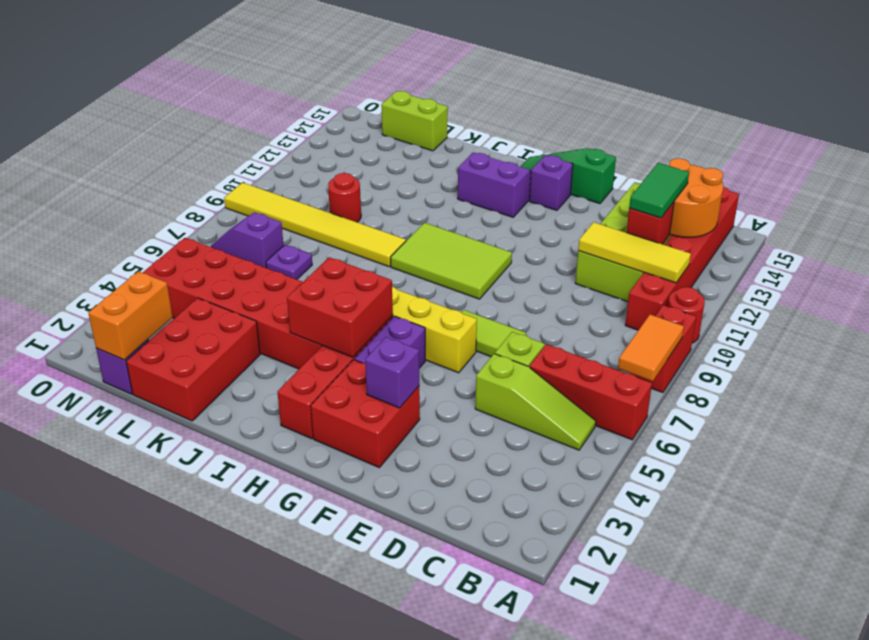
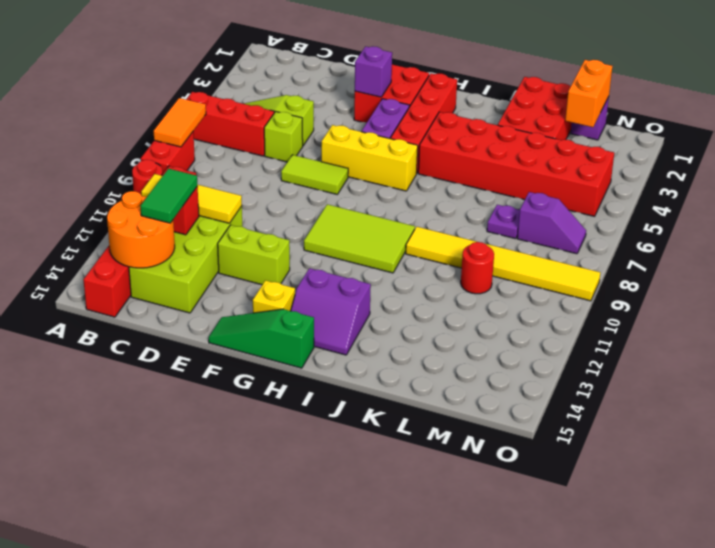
green slope F15:H15 level 1 top F -> green slope F15:H15 level 1 top H
purple brick G14 level 1 -> yellow brick G14 level 1
red brick H4:I5 level 2 -> none
lime brick L15:M15 level 1 -> lime brick E12:F12 level 1

